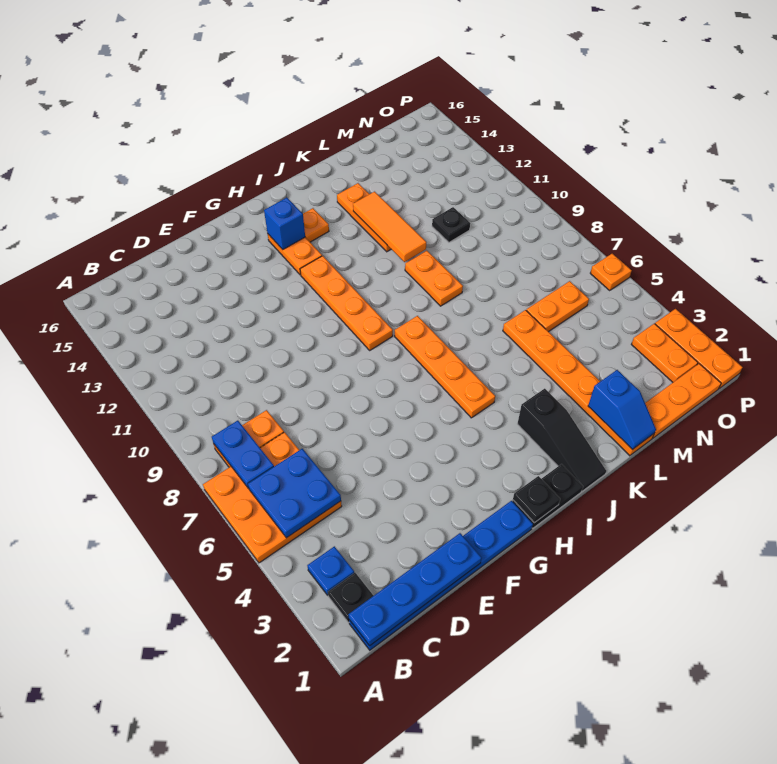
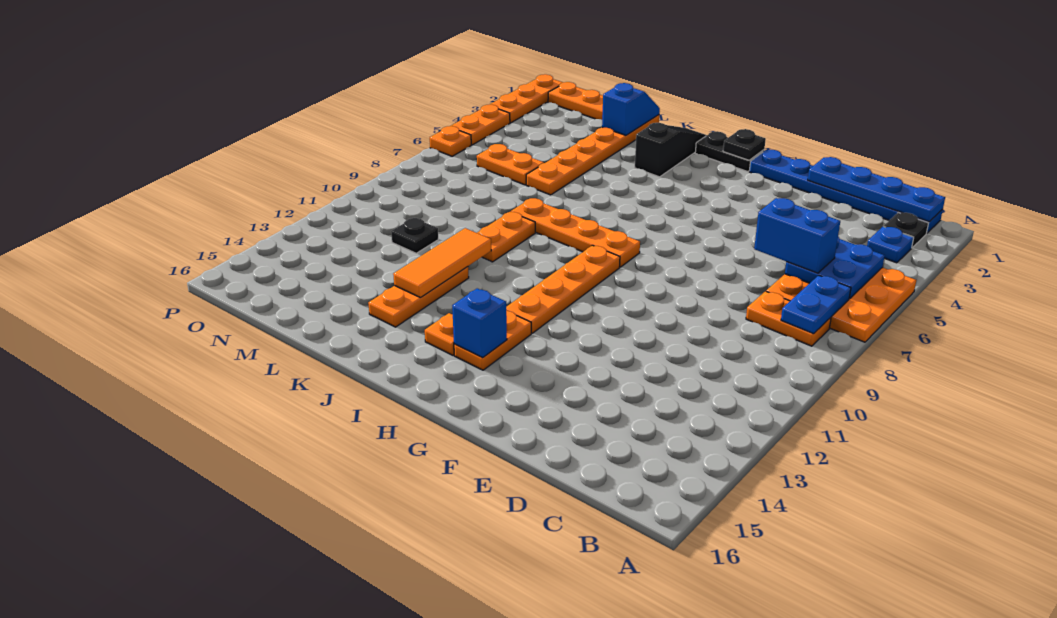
none -> blue brick C6:D6 level 3
orange plate I5:I8 level 1 -> orange plate H8:K8 level 1
orange plate O2:O3 level 1 -> orange plate P4:P5 level 1

